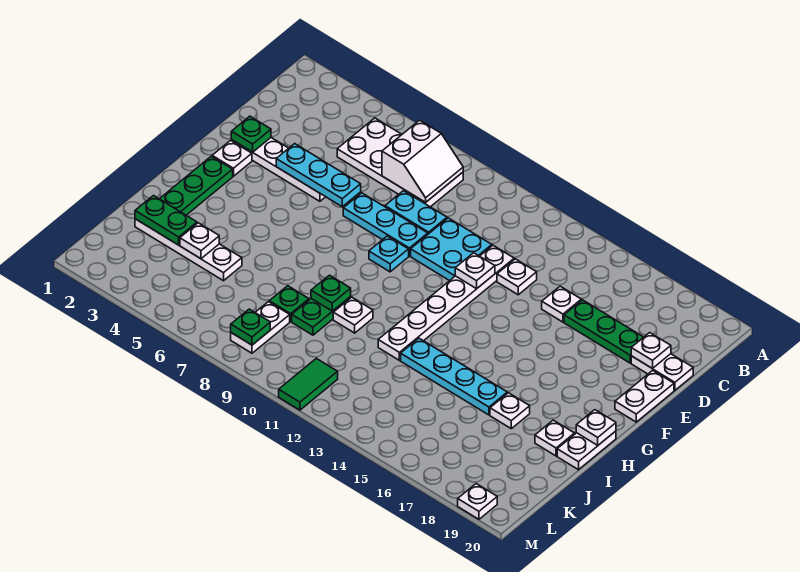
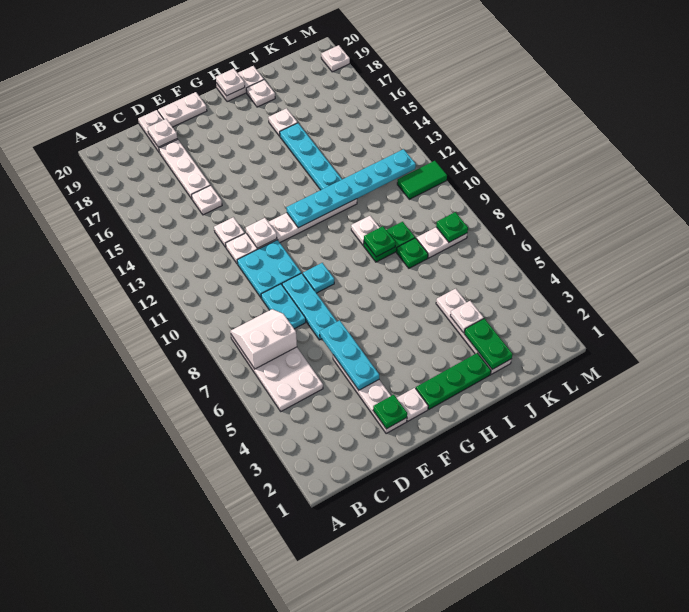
green plate D16:D18 level 1 -> white plate D16:D18 level 1
none -> cyan plate G12:L12 level 2

